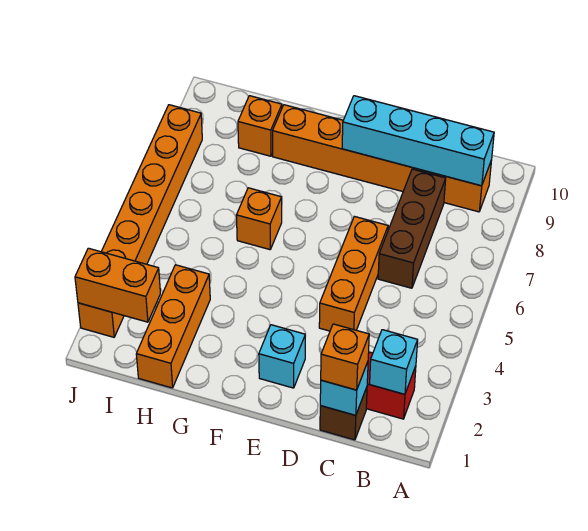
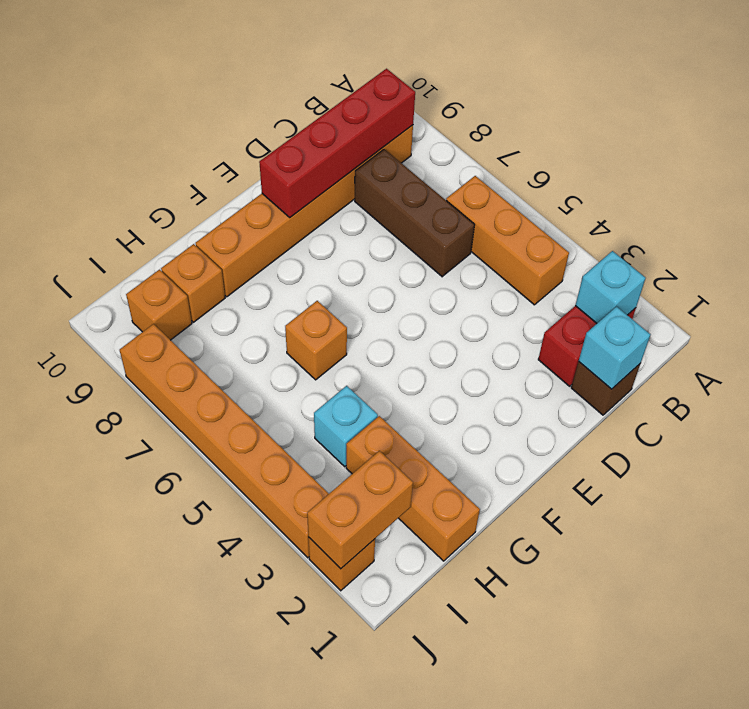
cyan brick B9:E9 level 2 -> red brick B9:E9 level 2
orange brick C1 level 3 -> orange brick I9 level 1
orange brick D4:D6 level 1 -> orange brick B4:B6 level 1
cyan brick E2 level 1 -> cyan brick H4 level 1

